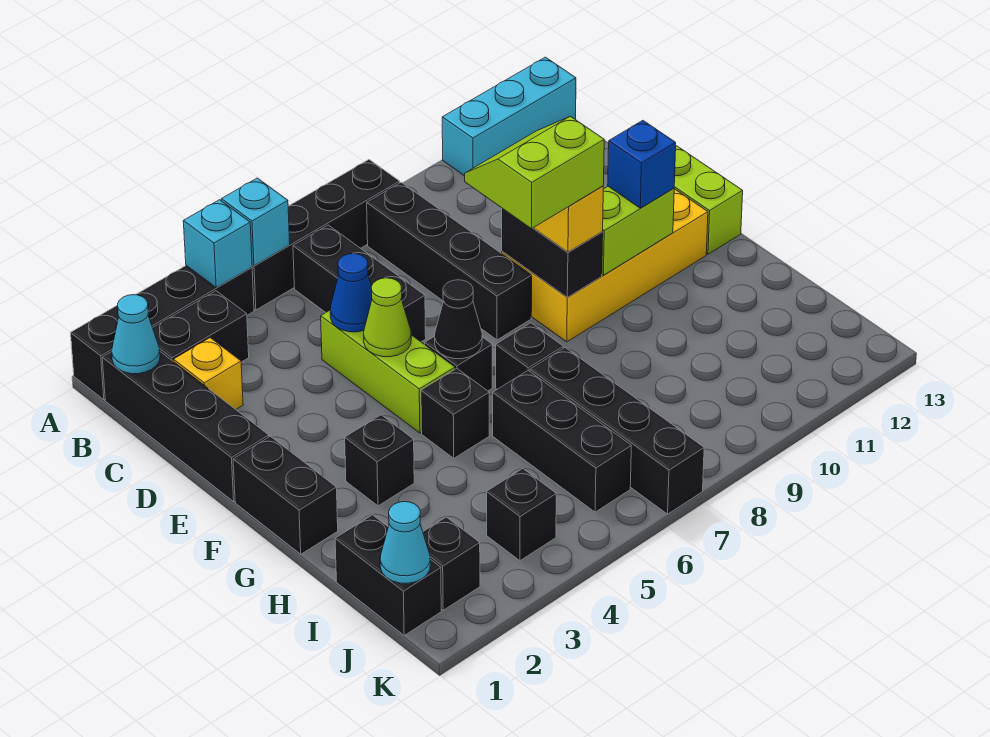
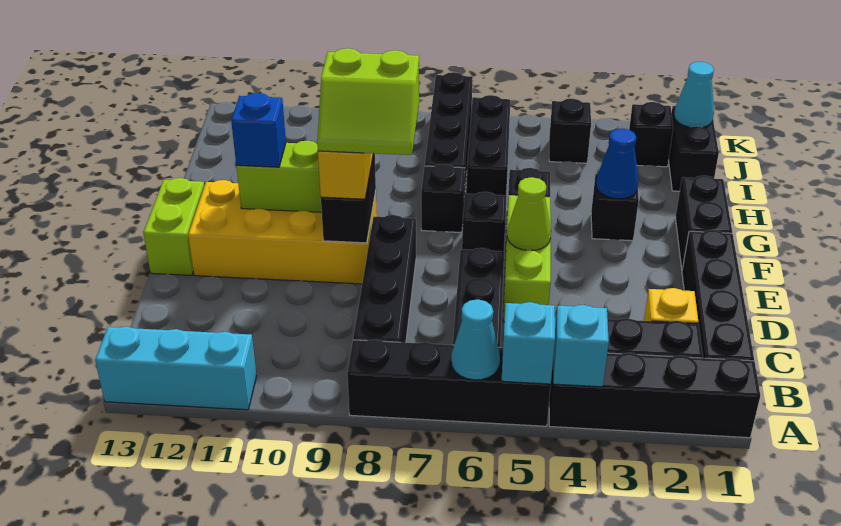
cyan cone B1 level 2 -> cyan cone A6 level 2
blue cone D5 level 2 -> blue cone G3 level 2
black cone F6 level 2 -> none

